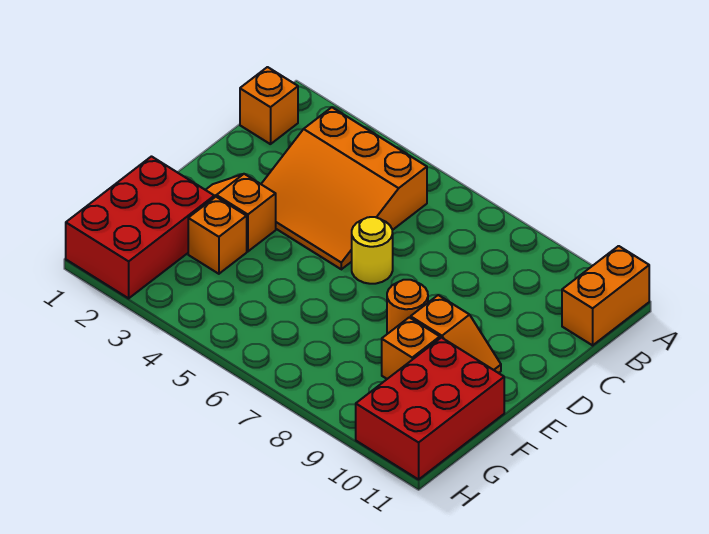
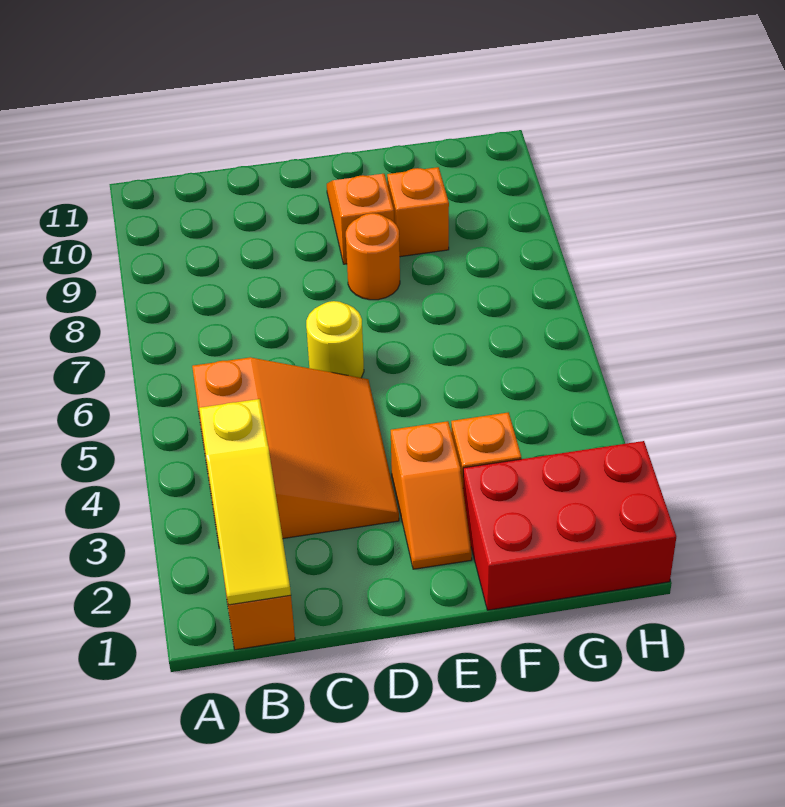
orange brick A11:B11 level 1 -> none
none -> yellow slope B1:B3 level 2 top 3
red brick F10:H11 level 1 -> none

